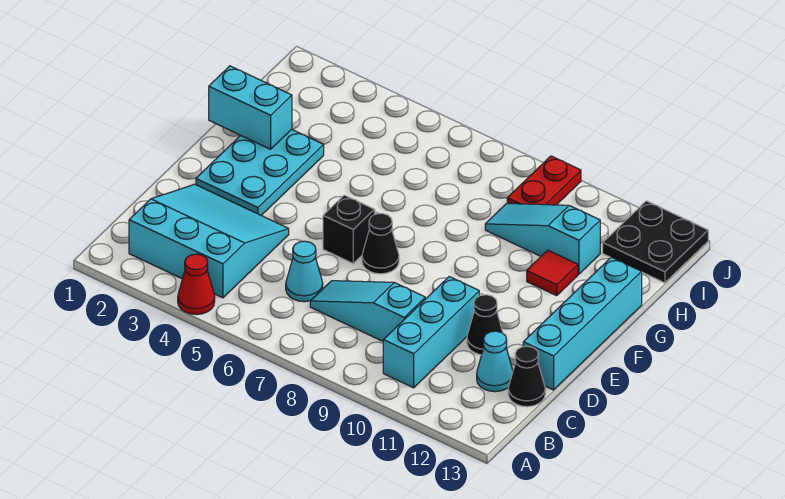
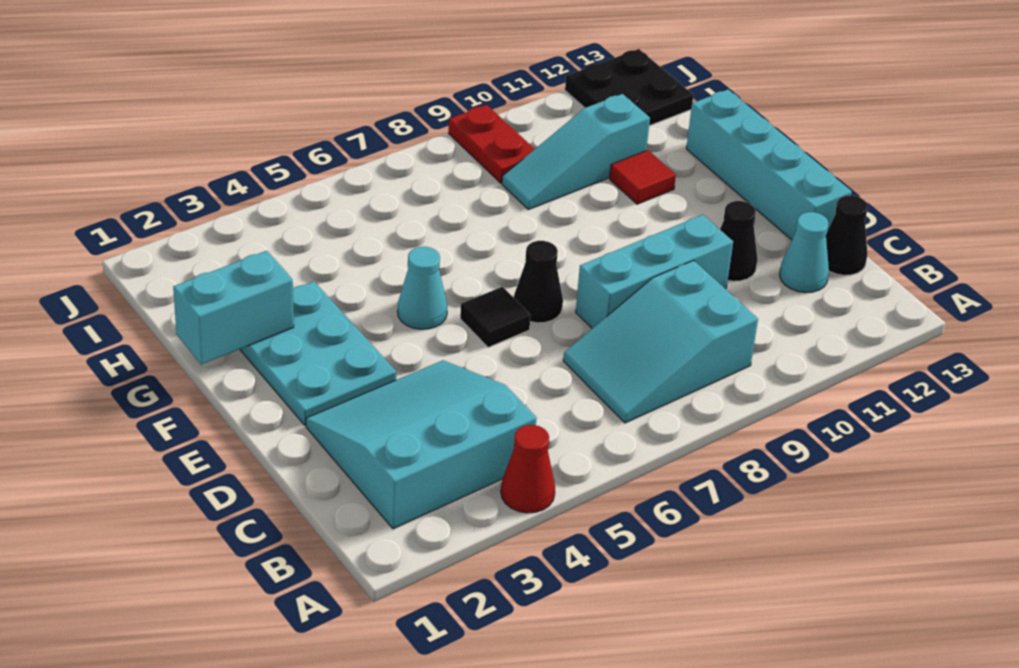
cyan brick B10:D10 level 1 -> cyan brick D8:D10 level 1
cyan cone C6 level 1 -> cyan cone F5 level 1
cyan slope C7:C9 level 1 top 9 -> cyan slope B7:C9 level 1 top 9
black brick E6 level 1 -> black tile E6 level 1

